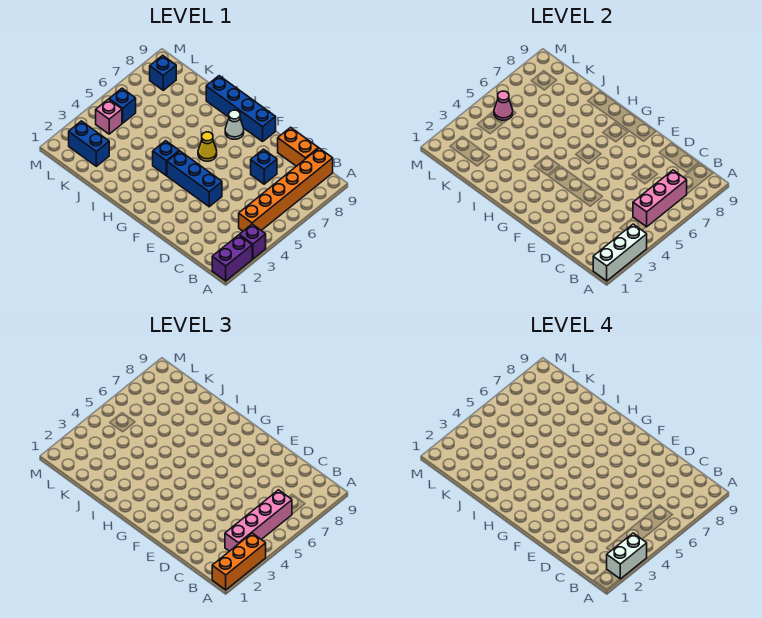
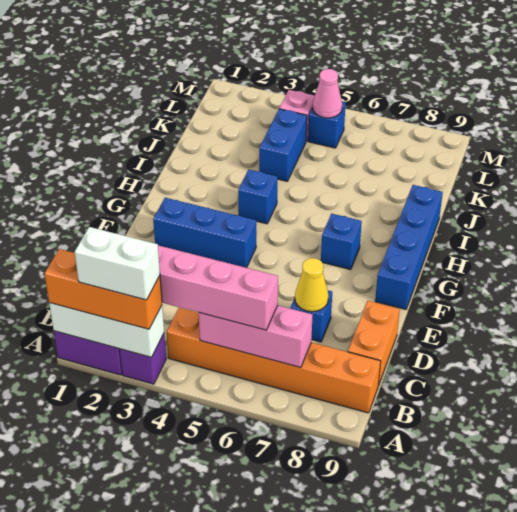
blue brick E4:G4 level 1 -> blue brick F2:F4 level 1
yellow cone G6 level 1 -> yellow cone D7 level 2
white cone G8 level 1 -> none
blue brick K2:L2 level 1 -> blue brick J4:K4 level 1
blue brick L8 level 1 -> blue brick G7 level 1

